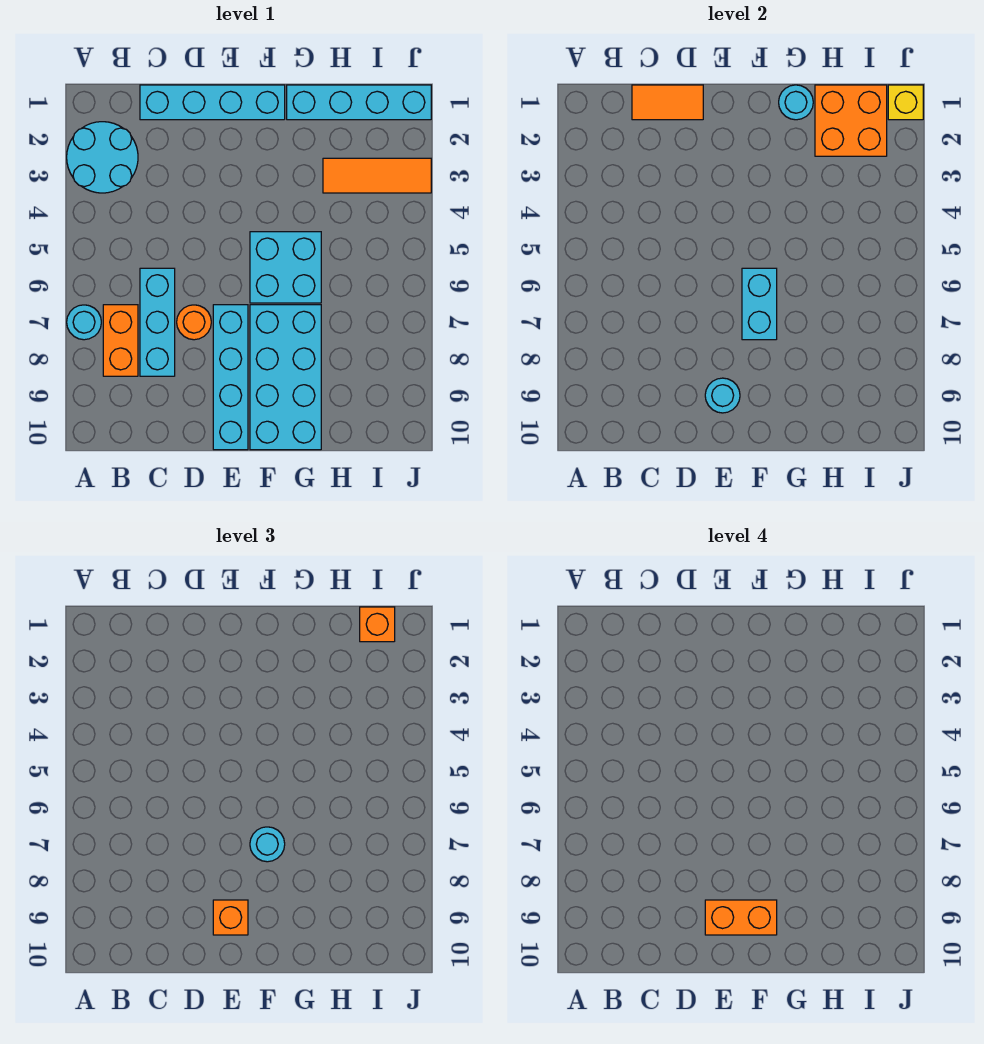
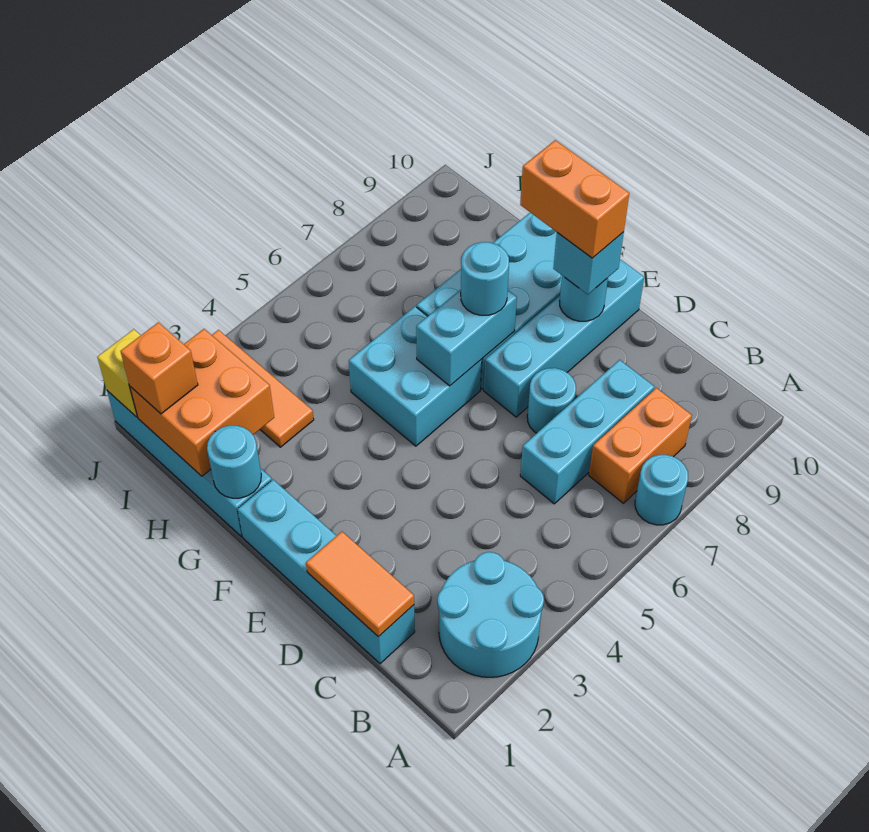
orange round brick D7 level 1 -> cyan round brick D7 level 1
orange brick E9 level 3 -> cyan brick E9 level 3

